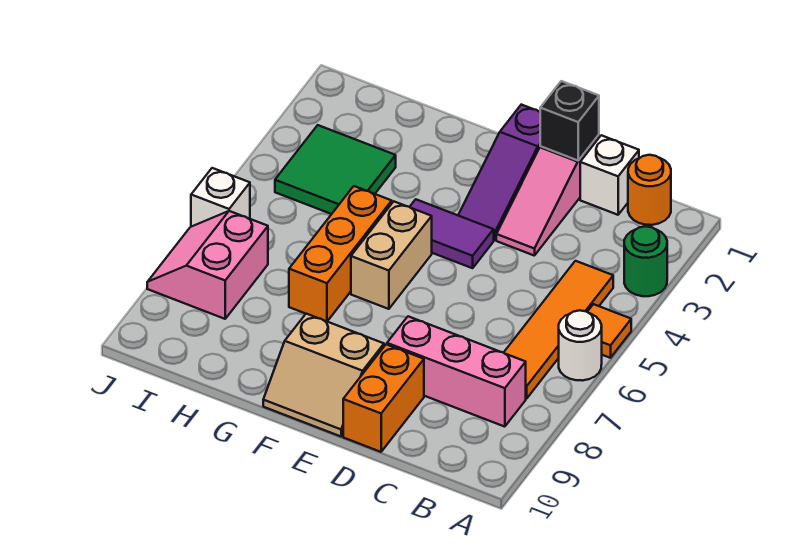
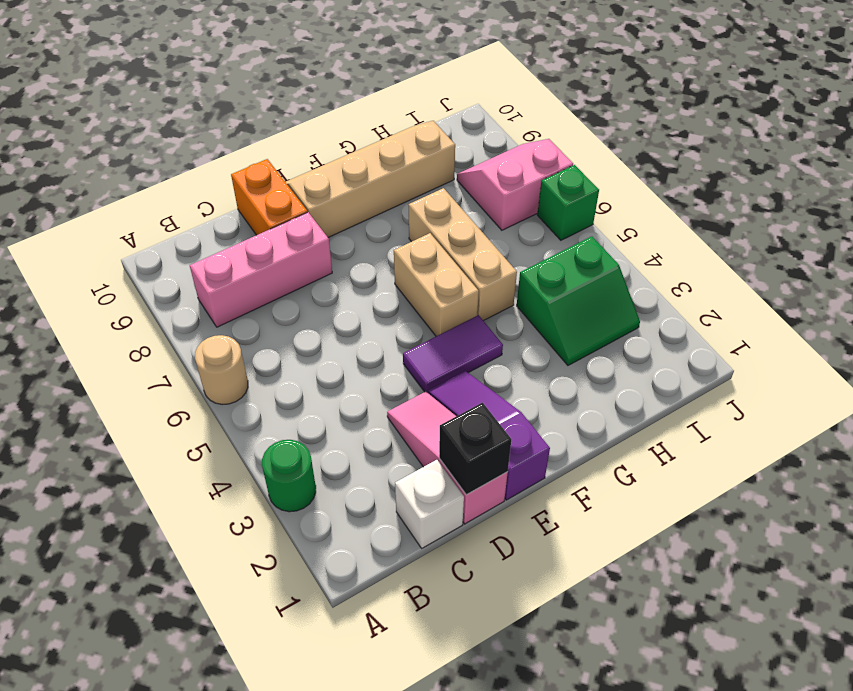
orange tile A5 level 1 -> none
white round brick A6 level 1 -> tan round brick A6 level 1
orange round brick B1 level 1 -> none
orange tile B4:B7 level 1 -> none
tan slope E9:F10 level 1 top 9 -> tan slope E9:H10 level 1 top 9
orange brick G5:G7 level 1 -> tan brick G5:G7 level 1
green tile H3:I4 level 1 -> green slope H3:I4 level 1 top 4
pink slope I7:J8 level 1 top I -> pink slope I7:J8 level 1 top 7
white brick J6 level 1 -> green brick J6 level 1

